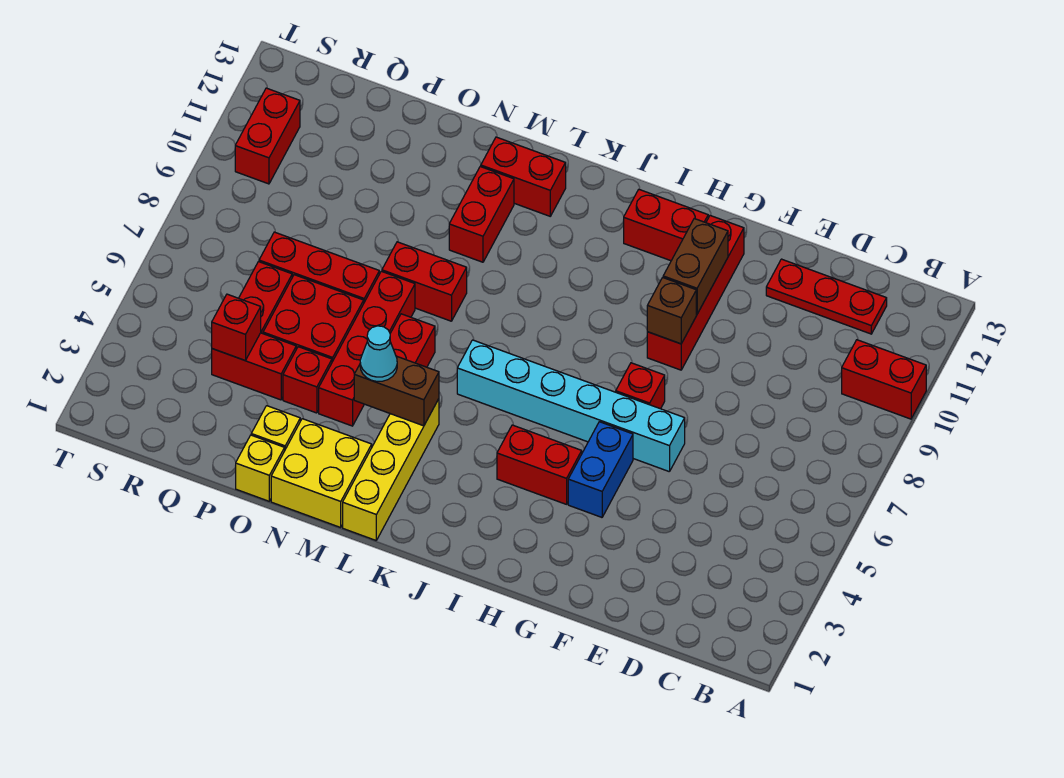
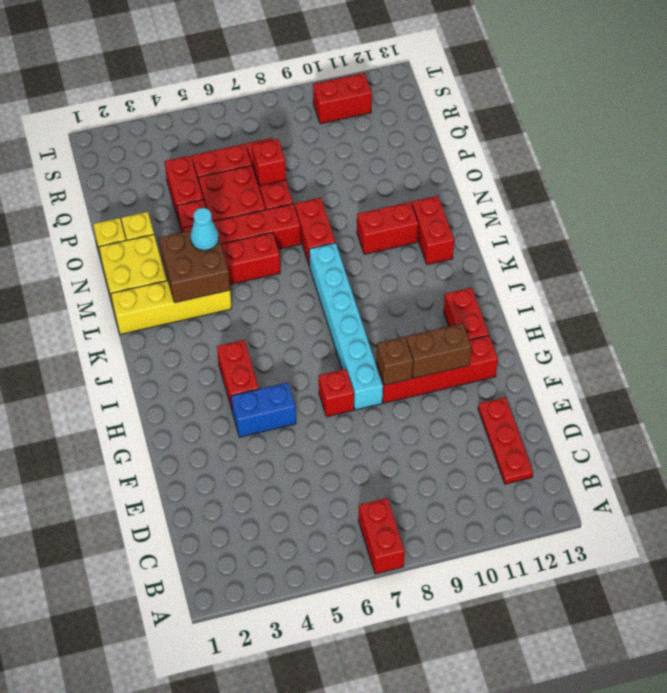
red brick A10:B10 level 1 -> red brick A7:B7 level 1
cyan brick F6:K6 level 1 -> cyan brick G8:L8 level 1
brown brick L4:M4 level 2 -> brown brick L3:M4 level 2
red brick Q4 level 2 -> red brick P7 level 2

